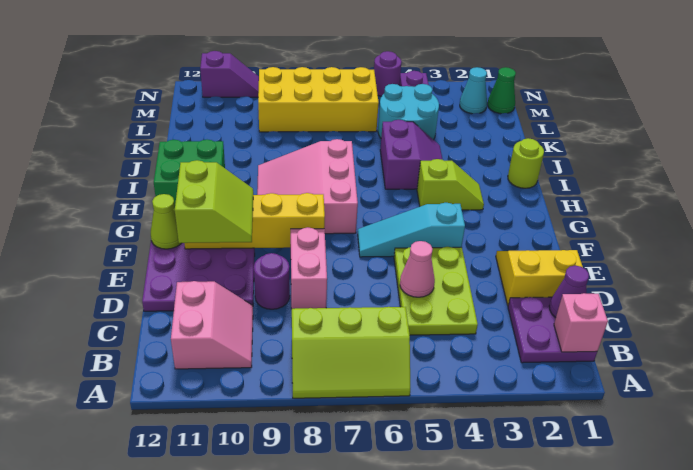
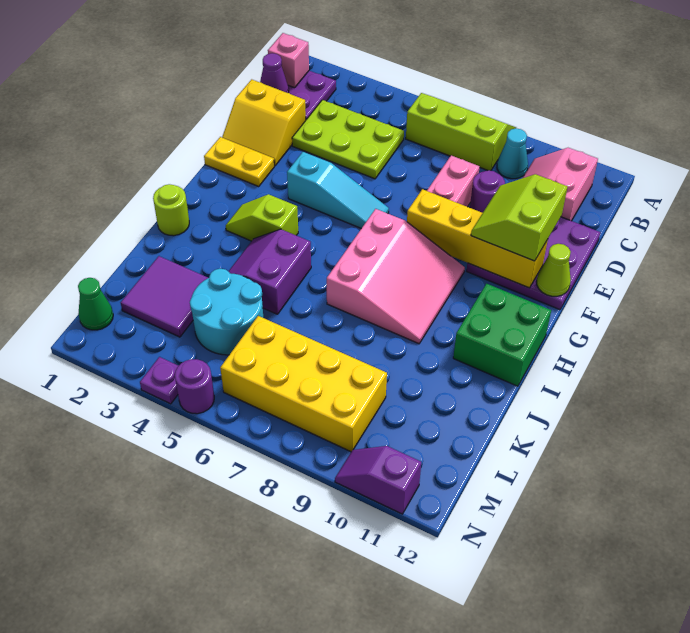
lime plate C4:E5 level 1 -> lime plate C3:D5 level 1
pink cone D5 level 2 -> none
none -> yellow plate F1:F2 level 1
none -> purple tile K2:L3 level 1
cyan cone M2 level 1 -> cyan cone B9 level 1

